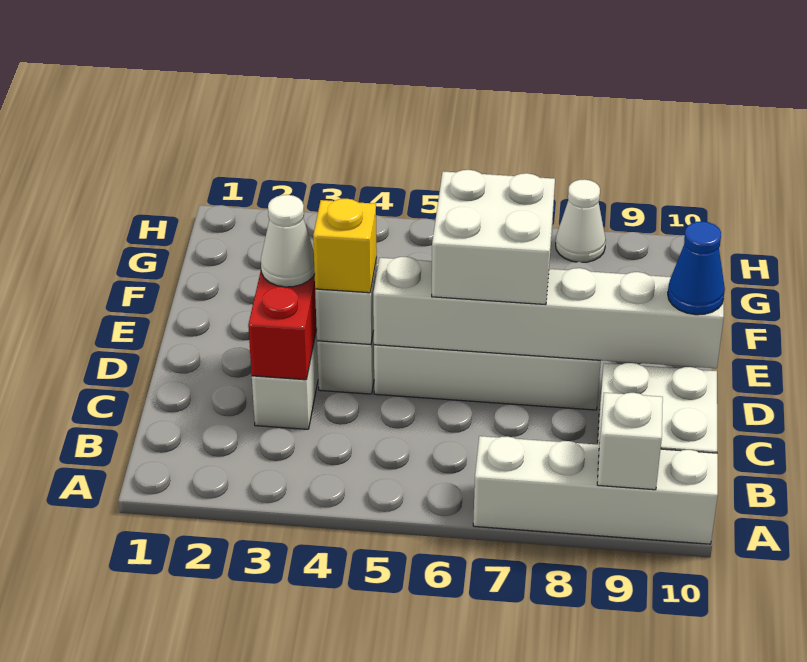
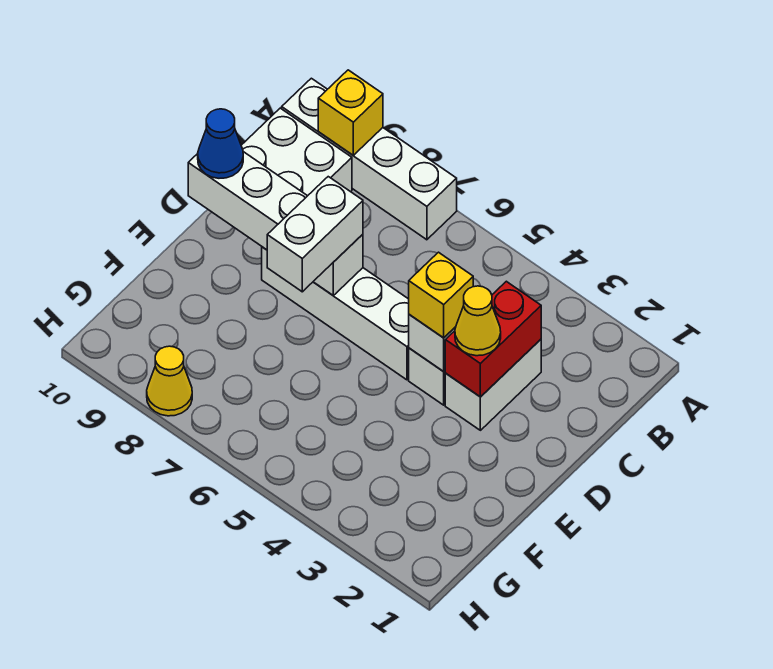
white brick A9 level 2 -> yellow brick A9 level 2
white cone D3 level 3 -> yellow cone D3 level 3
white brick D5:D10 level 2 -> white brick D7:D10 level 2
white brick D6:E7 level 3 -> white brick D7:E7 level 3
white cone H8 level 1 -> yellow cone H8 level 1

